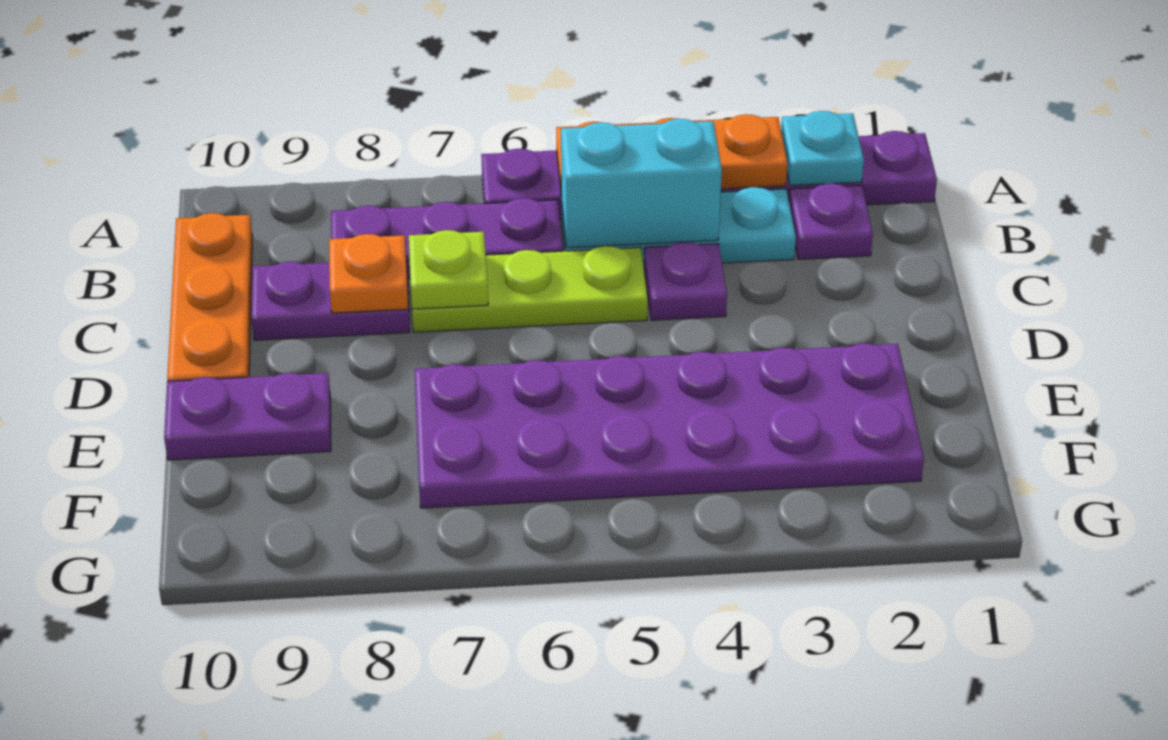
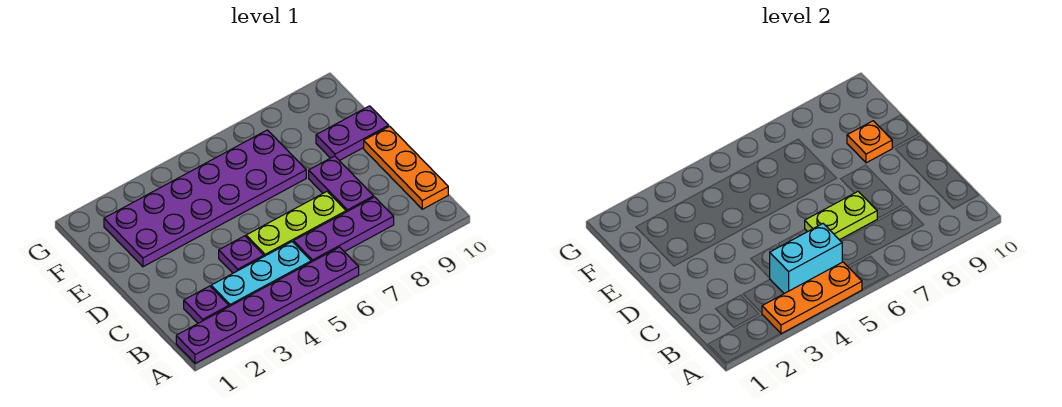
cyan plate A2 level 2 -> none
lime plate C7 level 2 -> lime plate C6:C7 level 2
purple plate C8:C9 level 1 -> purple plate C8:D8 level 1
orange plate C8 level 2 -> orange plate E9 level 2

